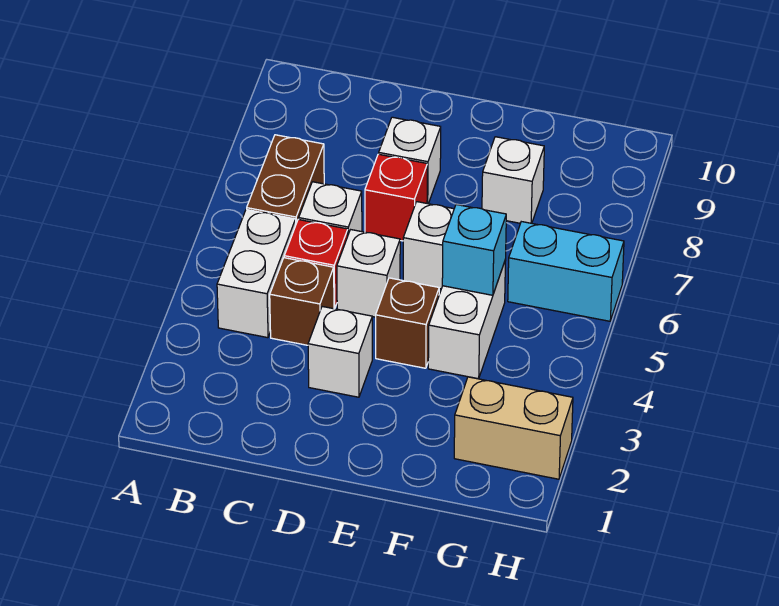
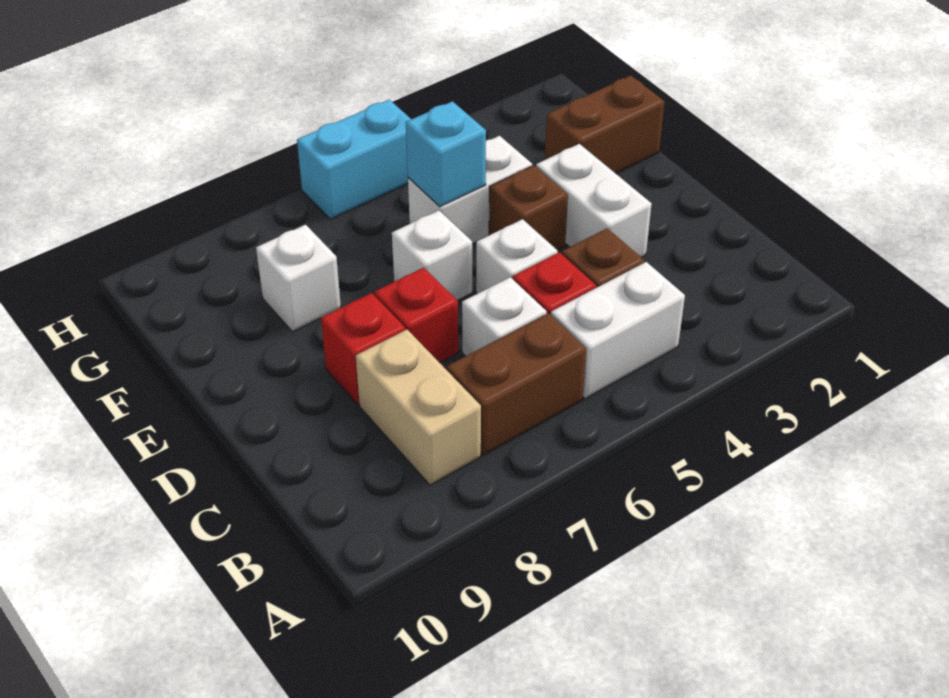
white brick D3 level 1 -> white brick D3:E3 level 1
white brick D8 level 1 -> red brick D8 level 1
none -> brown brick F1:F2 level 1
tan brick G2:H2 level 1 -> tan brick B8:C8 level 1
cyan brick G6:H6 level 1 -> cyan brick H5:H6 level 1

